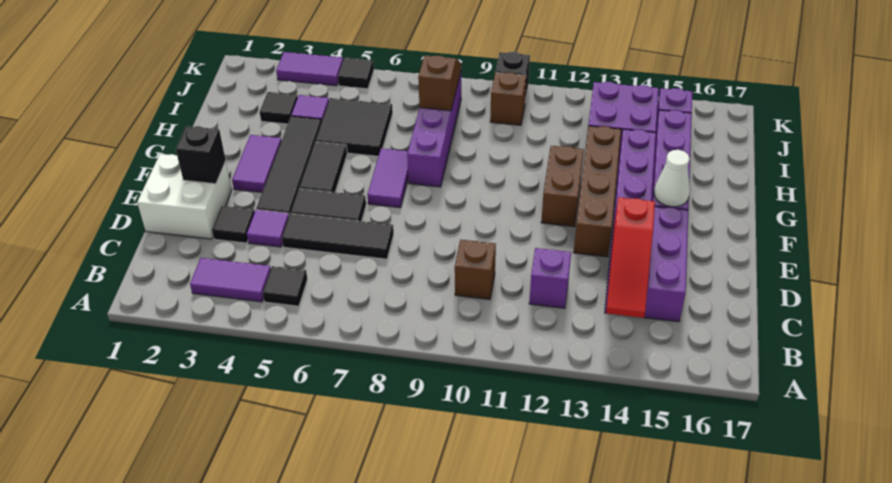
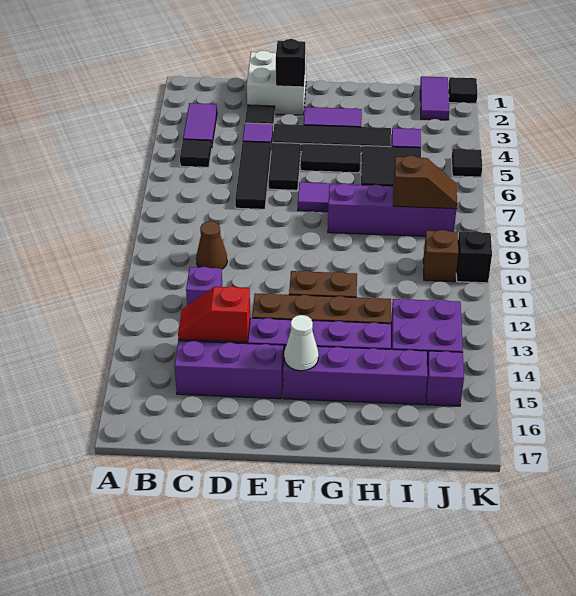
red slope B14:D14 level 2 top D -> red slope C14:D14 level 2 top D
brown brick C10 level 1 -> brown cone C10 level 1
black tile I3 level 1 -> black tile K1 level 1
purple tile K3:K4 level 1 -> purple tile J1:J2 level 1

